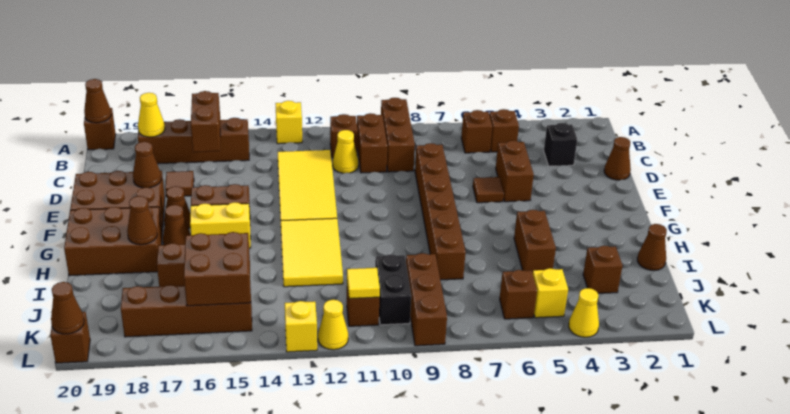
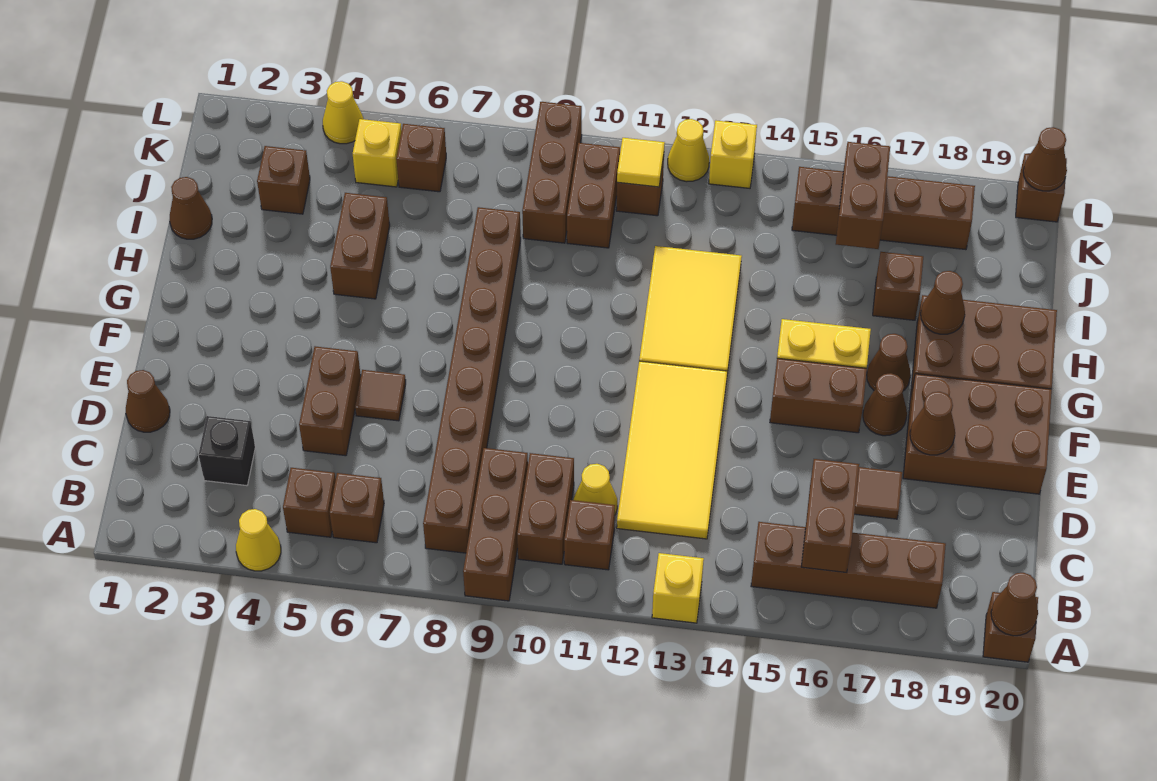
yellow cone B18 level 2 -> yellow cone A4 level 1
brown brick D8:I8 level 1 -> brown brick B8:I8 level 1
black brick J10:K10 level 1 -> brown brick J10:K10 level 1
brown brick J15:K16 level 2 -> brown brick J16:K16 level 2

